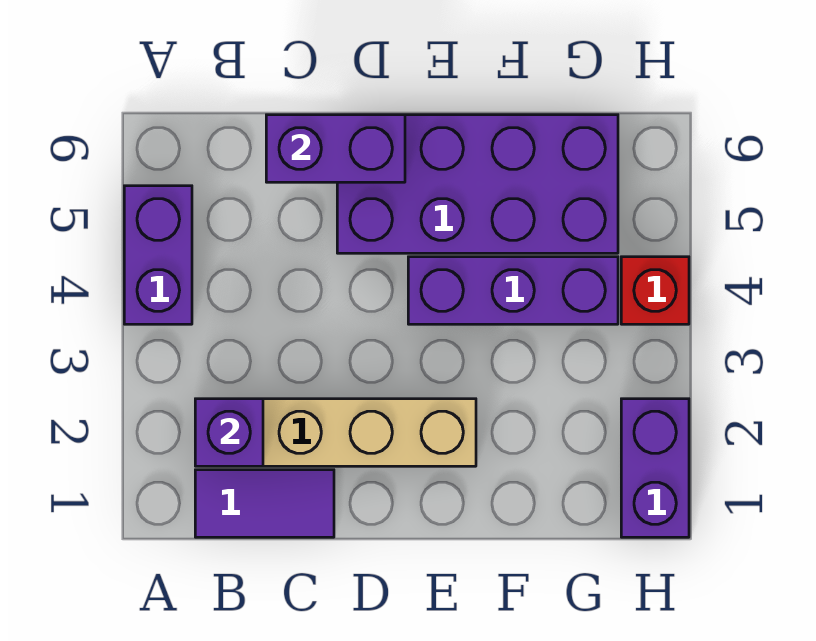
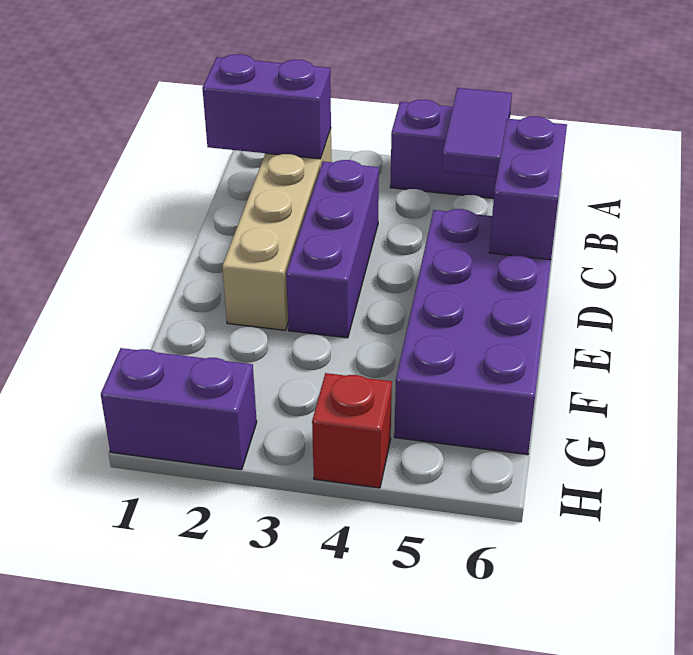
purple tile B1:C1 level 1 -> purple tile A5:B5 level 2
purple brick B2 level 2 -> purple brick B1:B2 level 2
purple brick E4:G4 level 1 -> purple brick C3:E3 level 1

